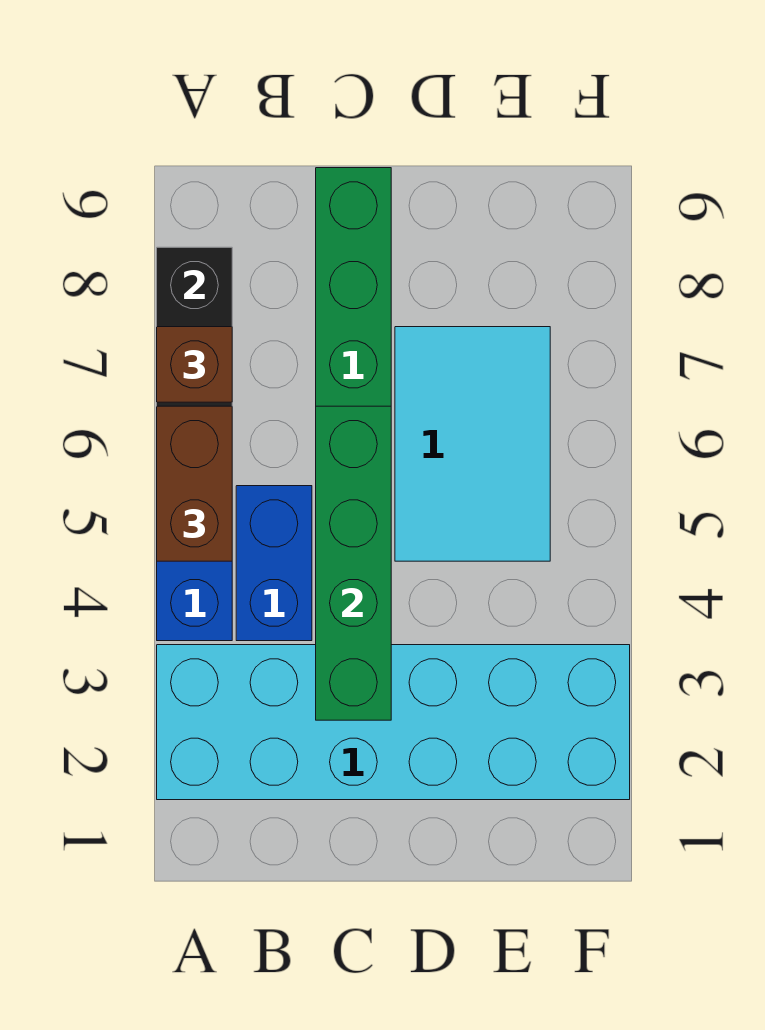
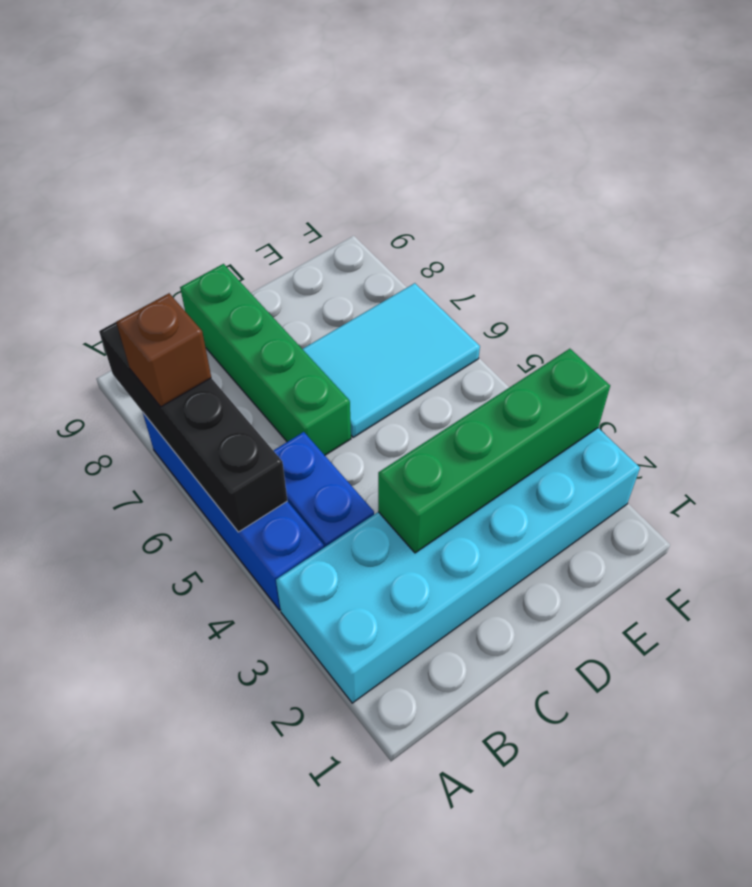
brown brick A5:A6 level 3 -> none
green brick C3:C6 level 2 -> green brick C3:F3 level 2
cyan tile D5:E7 level 1 -> cyan tile D6:F7 level 1

